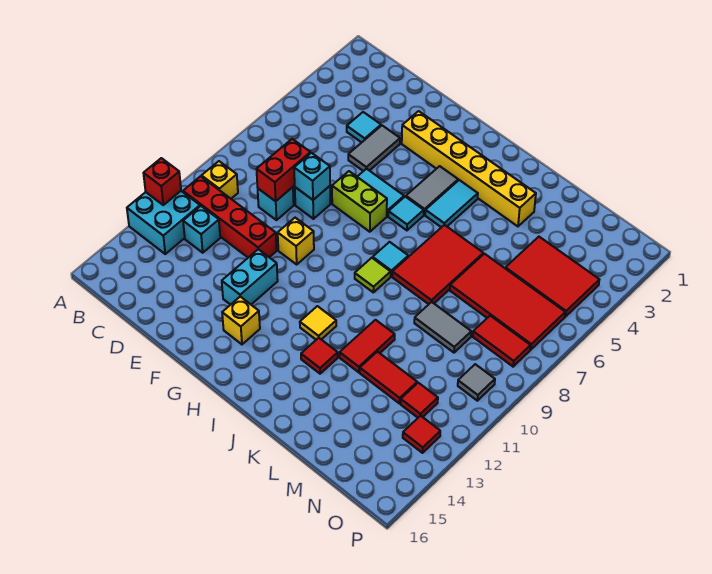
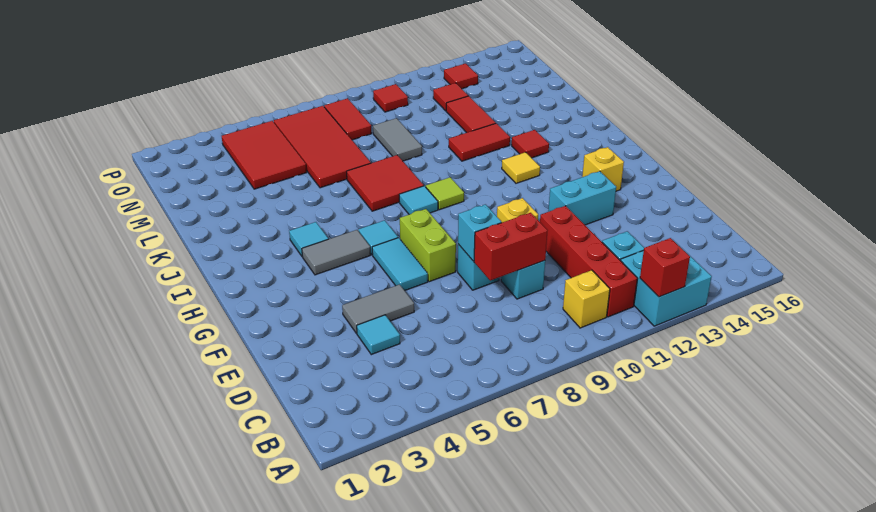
yellow brick F3:K3 level 1 -> none
cyan tile I4:I5 level 1 -> cyan tile I4 level 1
red tile J6:K8 level 1 -> red tile J7:K8 level 1
grey tile O10 level 1 -> red tile O10 level 1

